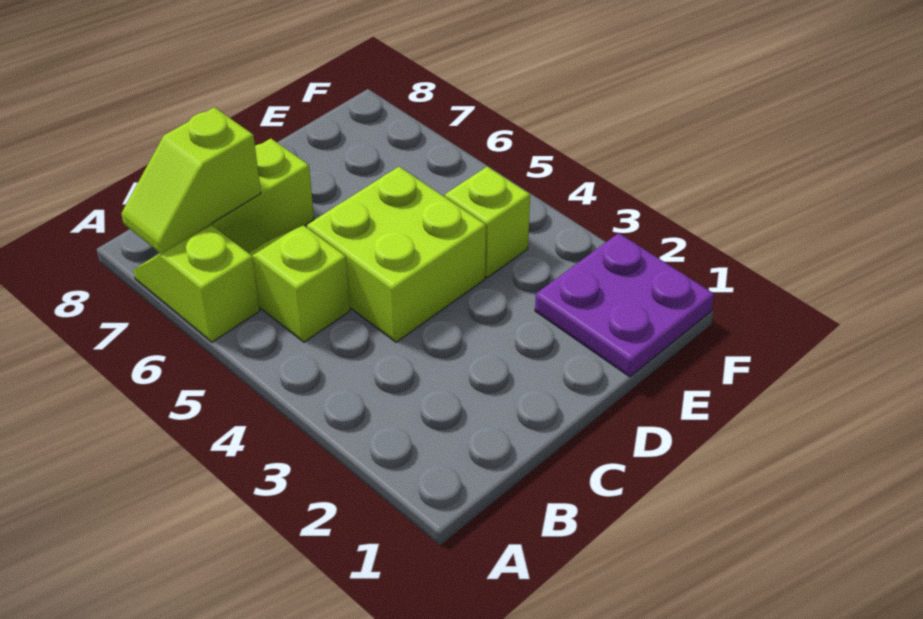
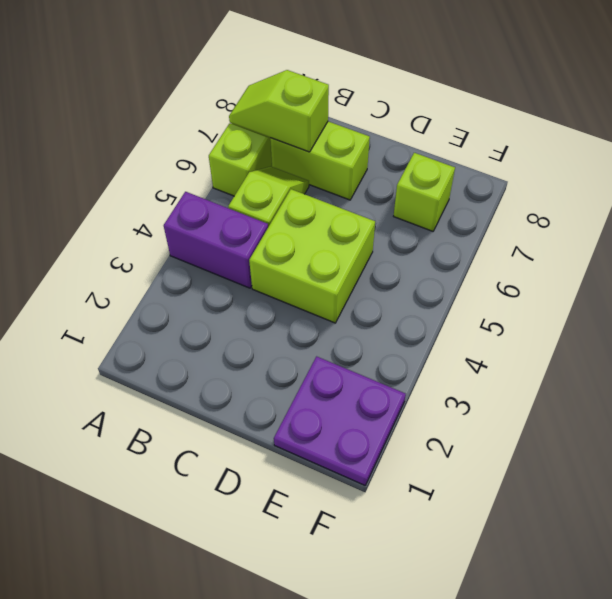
none -> purple brick A4:B4 level 1
lime brick E4 level 1 -> lime brick E7 level 1

